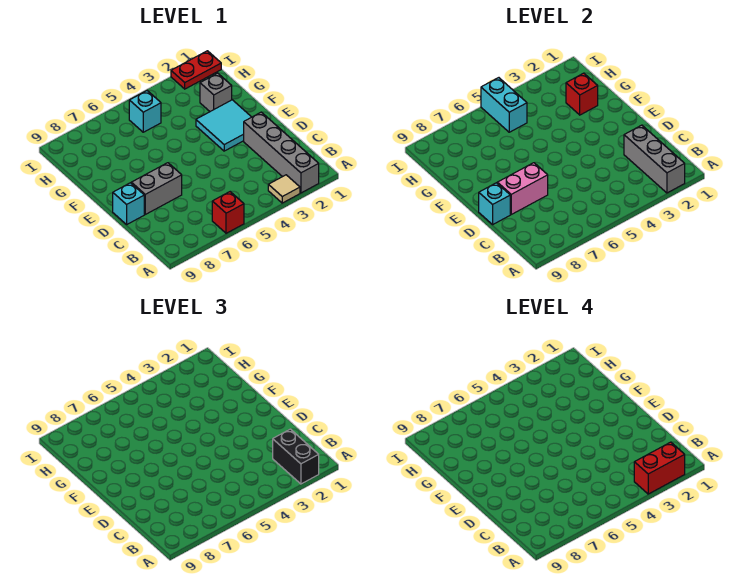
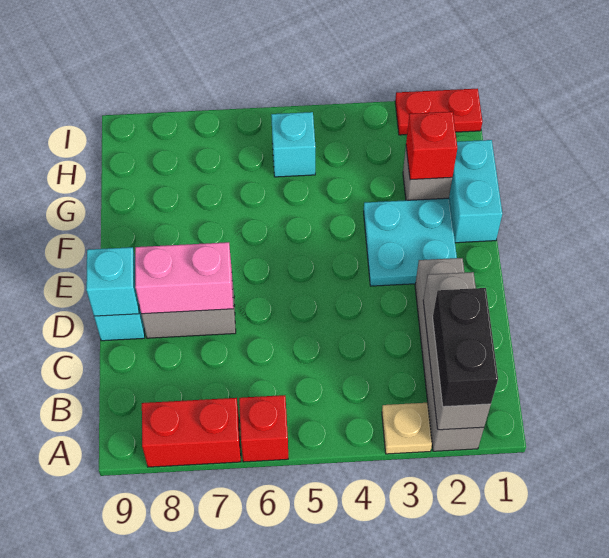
red brick A2:A3 level 4 -> red brick A7:A8 level 1
tan tile A3 level 1 -> tan plate A3 level 1
cyan tile E2:F3 level 1 -> cyan plate E2:F3 level 1
cyan brick H5:I5 level 2 -> cyan brick F1:G1 level 1

